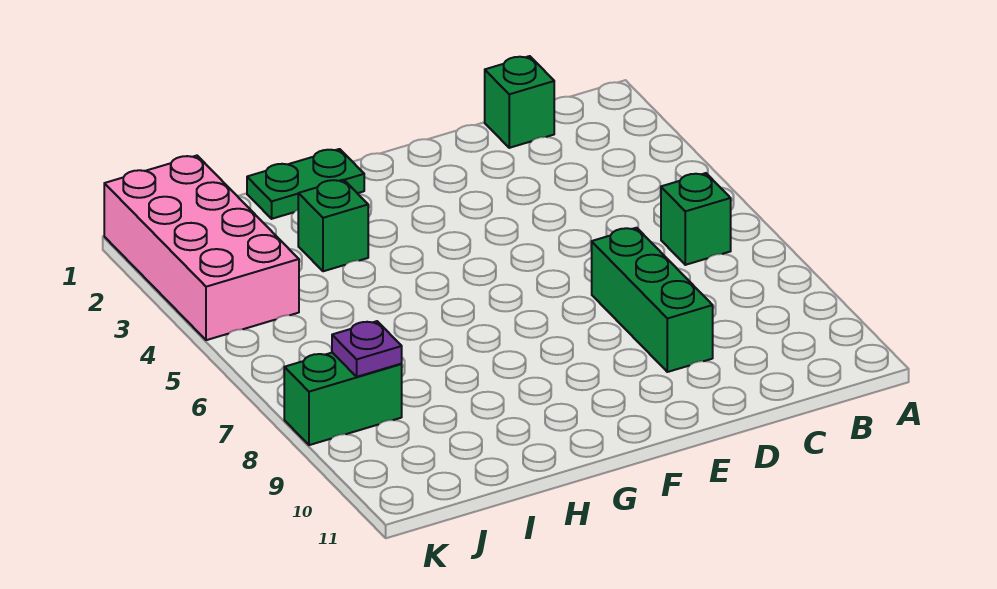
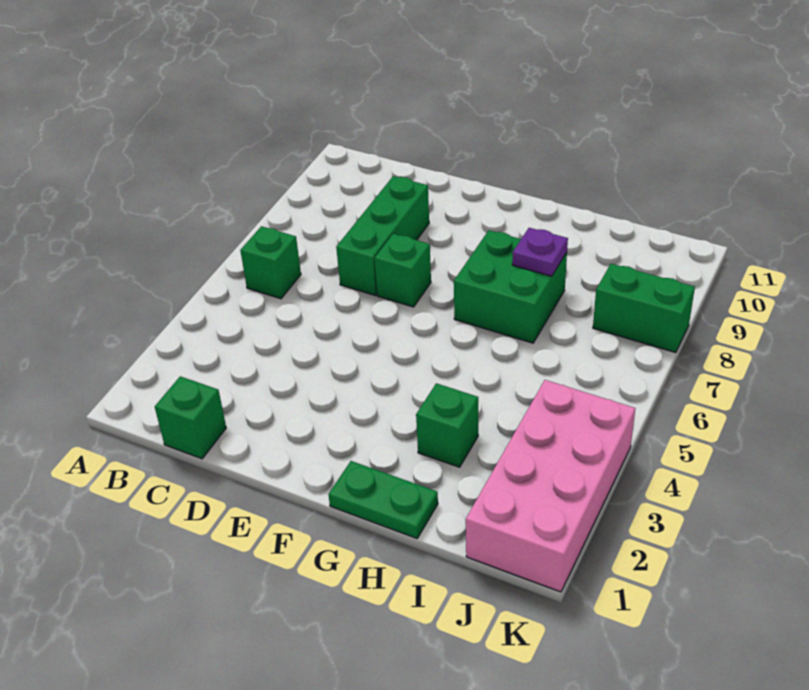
none -> green brick E7 level 1
none -> green brick G7:H8 level 1
purple plate J8 level 2 -> purple plate H8 level 2

